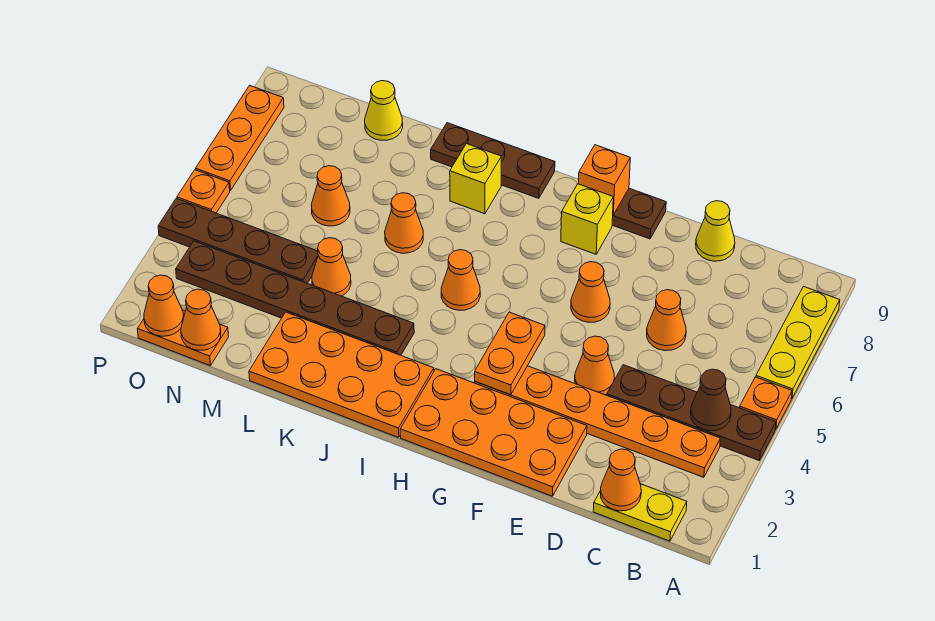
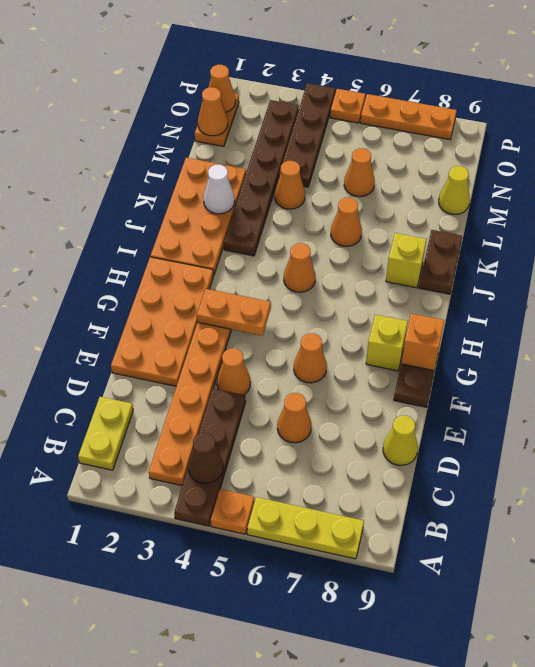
orange cone C1 level 2 -> none
brown plate I9:K9 level 1 -> brown plate J9:K9 level 1
none -> white cone K2 level 2

